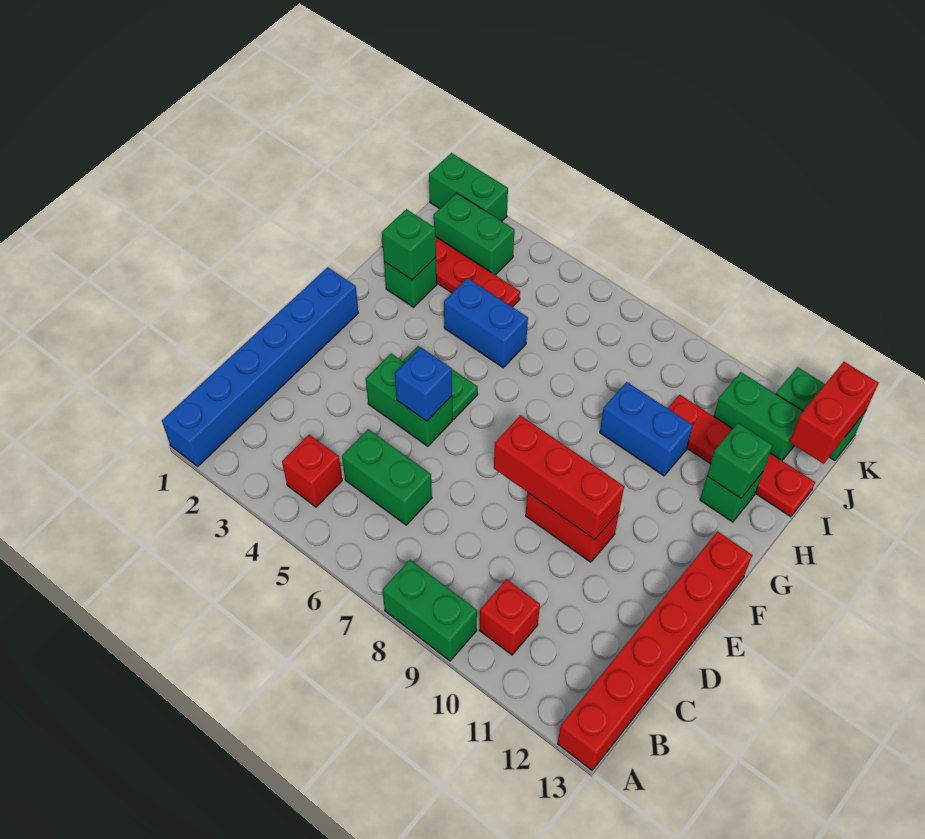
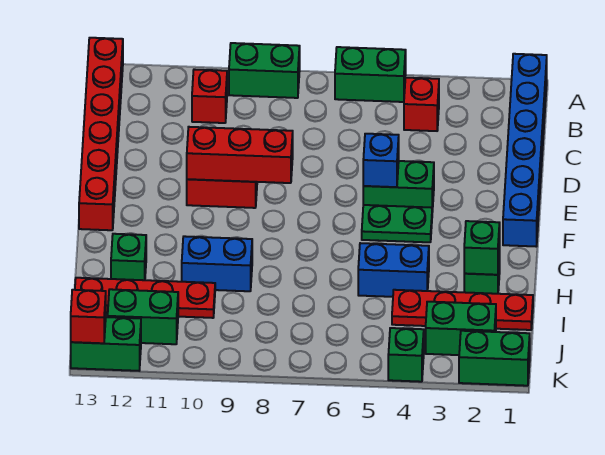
green brick C5:C6 level 1 -> green brick A5:A6 level 1
green brick H12 level 2 -> green brick K4 level 1
red brick J13:K13 level 2 -> red brick K13 level 2

